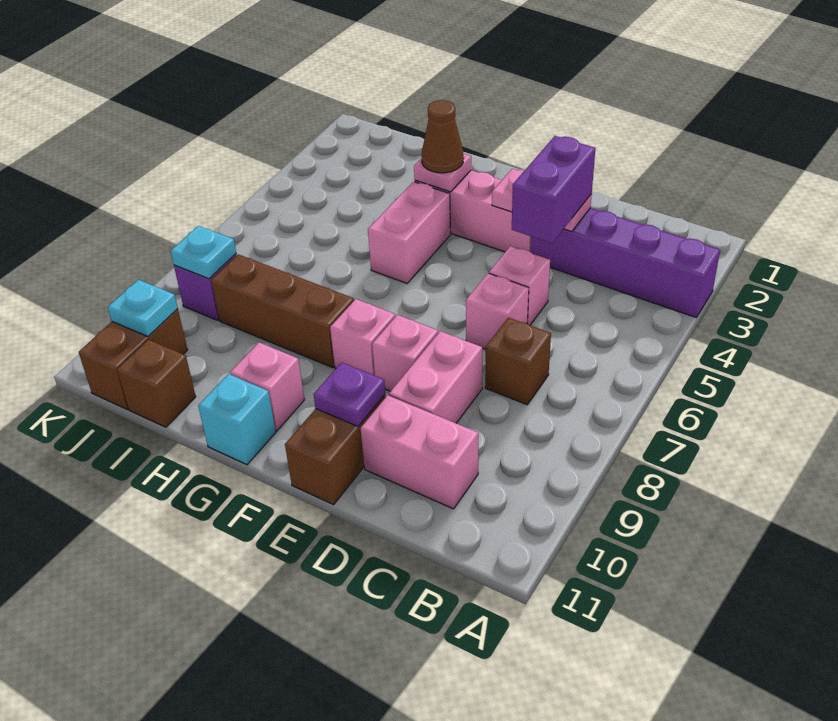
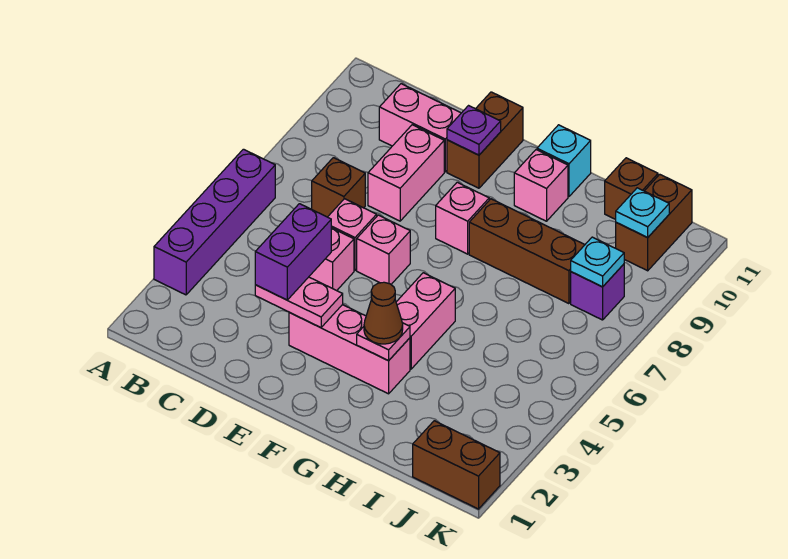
purple brick A3:D3 level 1 -> purple brick A3:A6 level 1
pink brick E8 level 1 -> pink brick E6 level 1
none -> brown brick J1:K1 level 1

